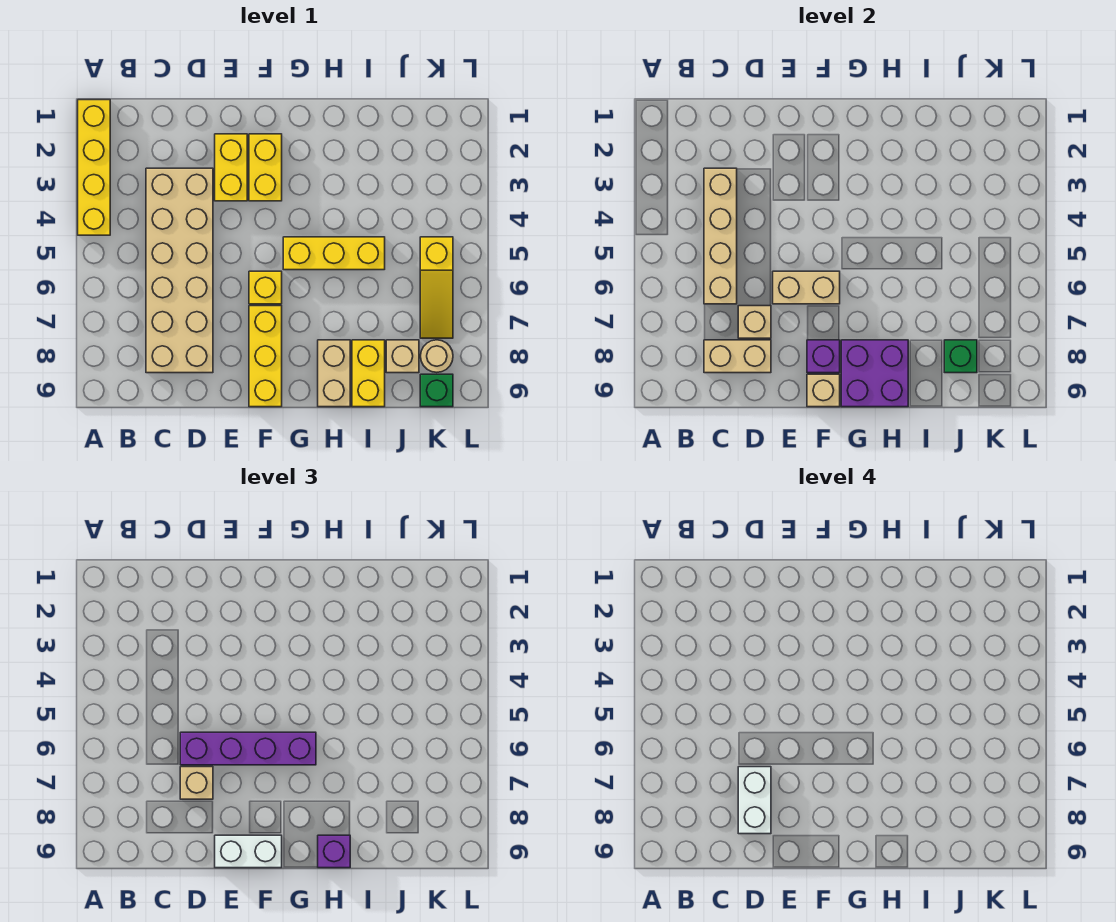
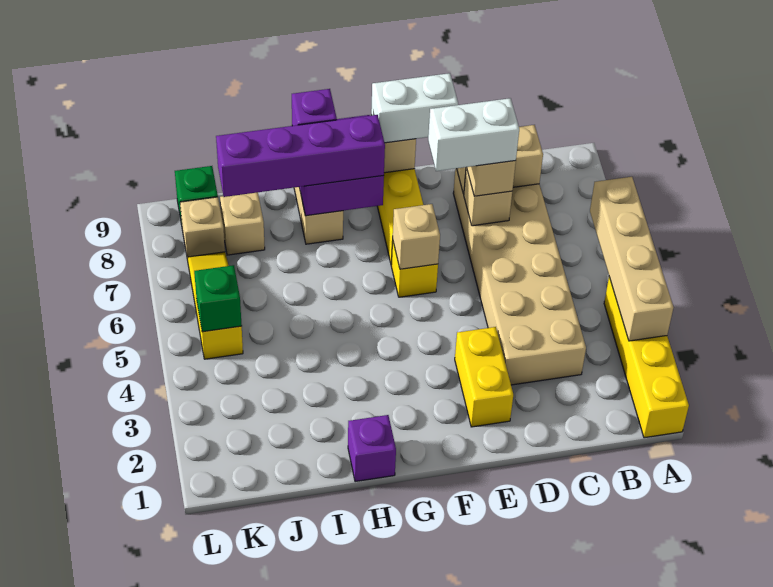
tan brick C3:C6 level 2 -> tan brick A3:A6 level 2
purple brick D6:G6 level 3 -> purple brick G8:J8 level 3
white brick D7:D8 level 4 -> white brick D7:E7 level 4
tan brick E6:F6 level 2 -> tan brick F6 level 2
yellow brick F2:F3 level 1 -> none
purple brick F8 level 2 -> purple brick H1 level 1
yellow brick G5:I5 level 1 -> none
yellow brick I8:I9 level 1 -> none
green brick J8 level 2 -> green brick K5 level 2
tan round brick K8 level 1 -> tan brick K8 level 1

